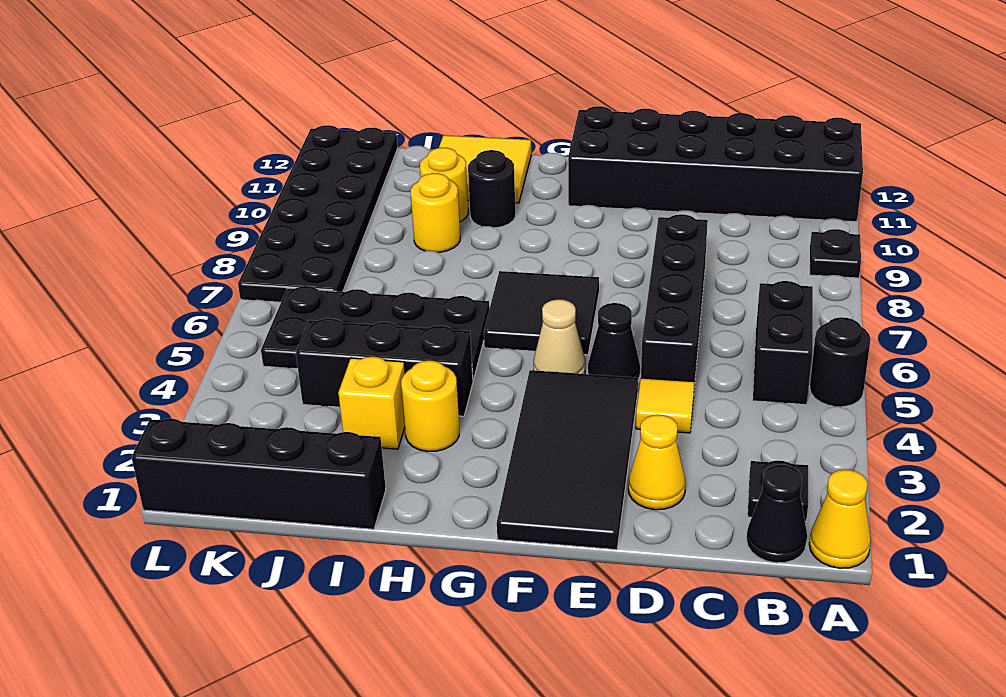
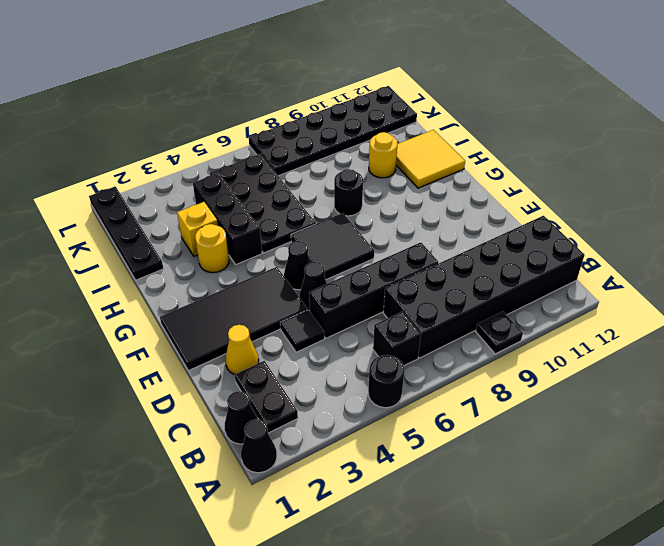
yellow cone A1 level 1 -> black cone A1 level 1
black brick A11:F12 level 1 -> black brick B7:C12 level 1
black plate B2 level 1 -> black plate B2:C2 level 1
black brick B5:B6 level 1 -> black brick B6 level 1
yellow tile D4 level 1 -> black tile D4 level 1
tan cone F5 level 1 -> black cone F5 level 1
black round brick H10 level 1 -> black round brick H8 level 1
black brick I1:L1 level 1 -> black plate I1:L1 level 1
yellow round brick I9 level 1 -> none

